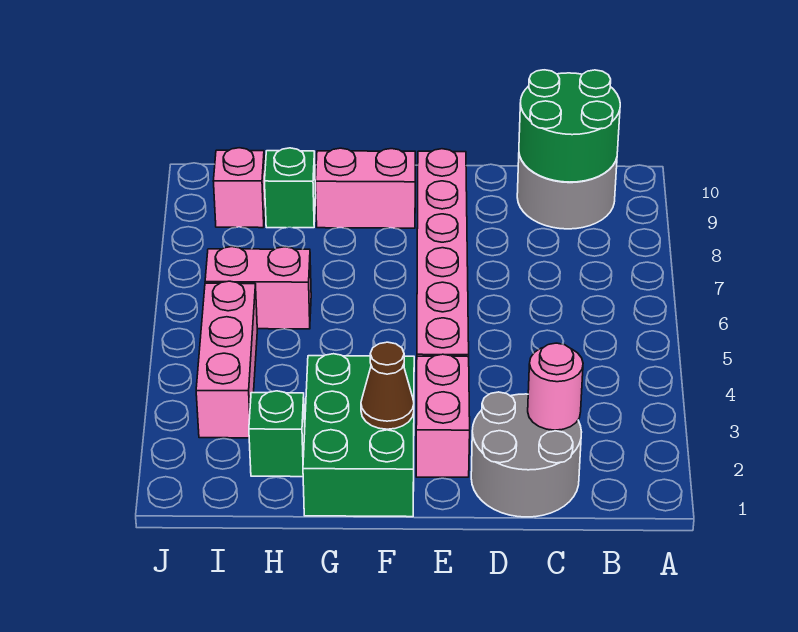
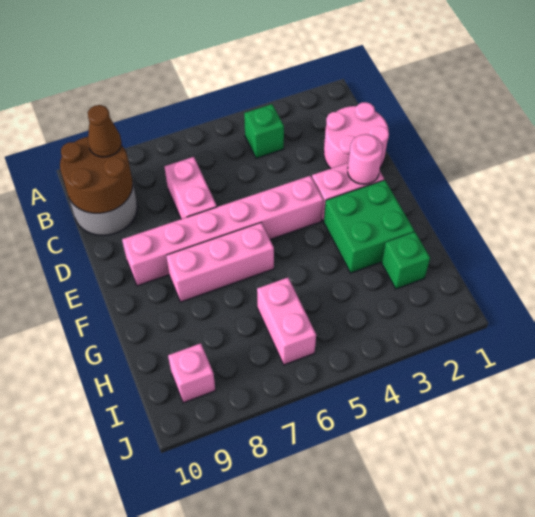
green round brick B9:C10 level 2 -> brown round brick B9:C10 level 2
grey round brick C1:D2 level 1 -> pink round brick C1:D2 level 1
pink round brick C2 level 2 -> pink round brick E2 level 2
green brick F1:G3 level 1 -> green brick F2:G3 level 1
brown cone F2 level 2 -> brown cone B9 level 3
pink brick F9:G9 level 1 -> pink brick C7:D7 level 1
green brick H9 level 1 -> green brick B4 level 1
pink brick I3:I5 level 1 -> pink brick F6:F8 level 1

